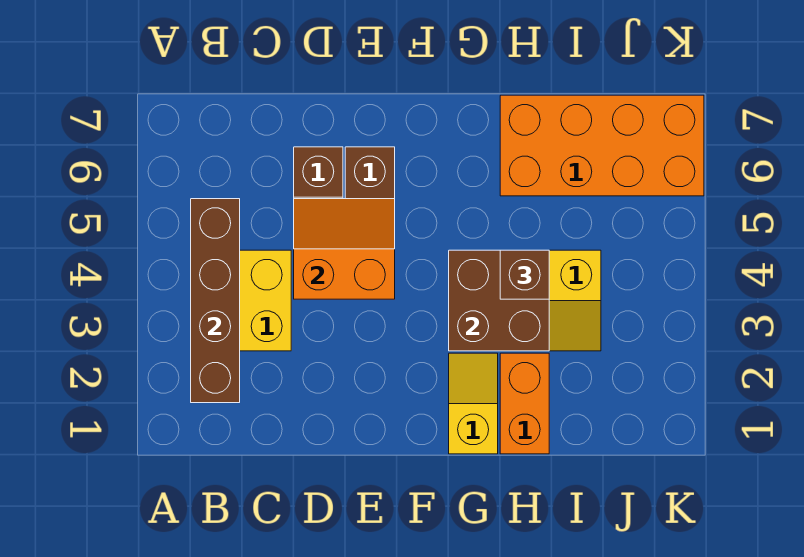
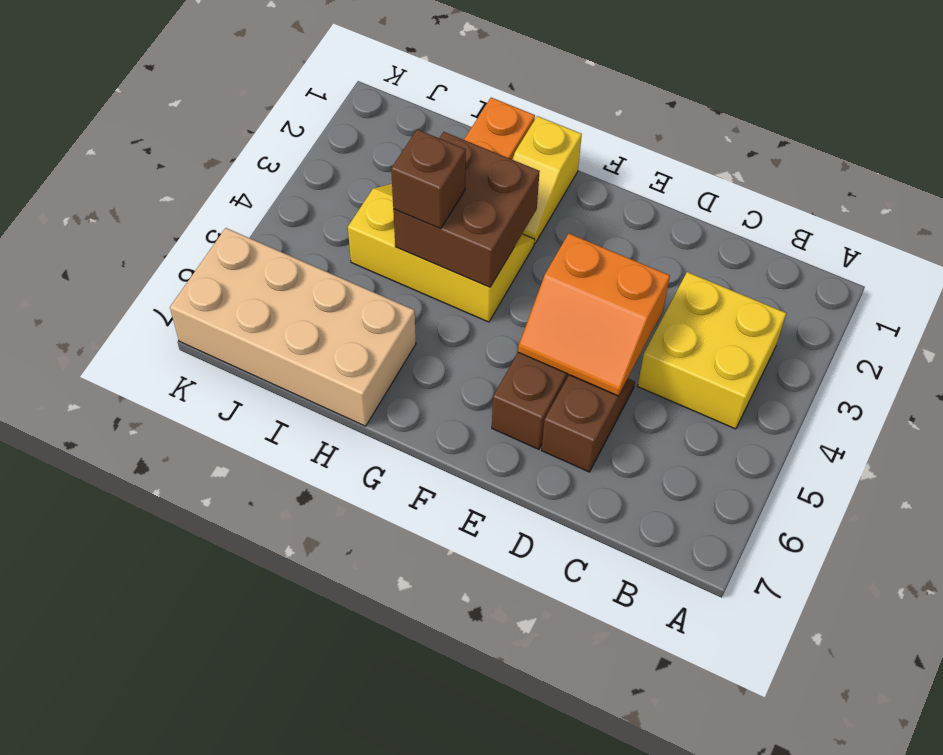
brown brick B2:B5 level 2 -> none
orange brick H6:K7 level 1 -> tan brick H6:K7 level 1

